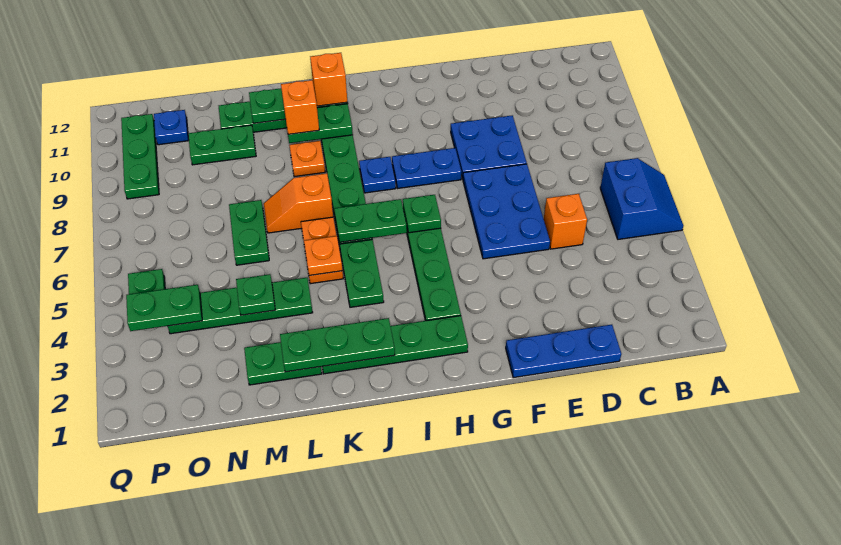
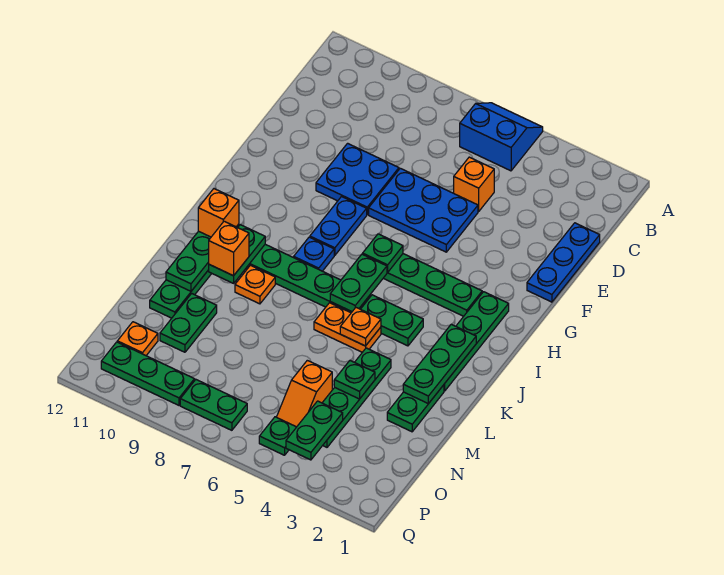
orange slope K7:L7 level 1 top K -> orange slope N5:O5 level 1 top N
green plate M6:M7 level 1 -> green plate P7:P8 level 1
blue plate O11 level 1 -> orange plate O11 level 1

